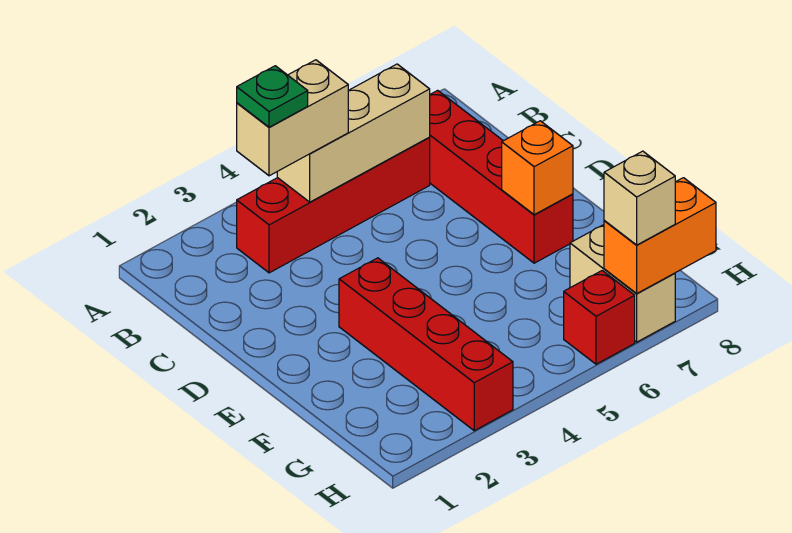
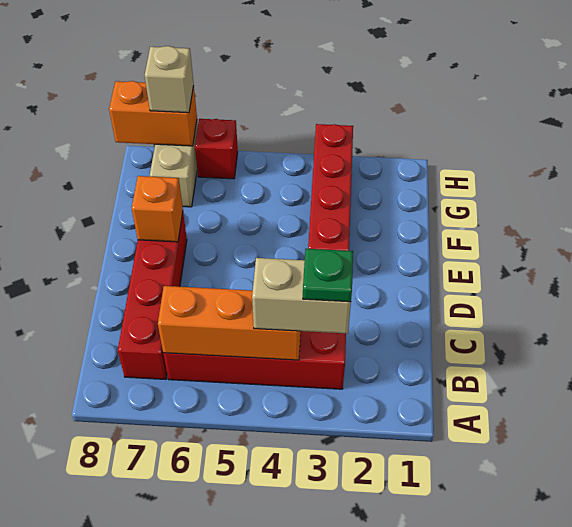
tan brick B4:B6 level 2 -> orange brick B4:B6 level 2

